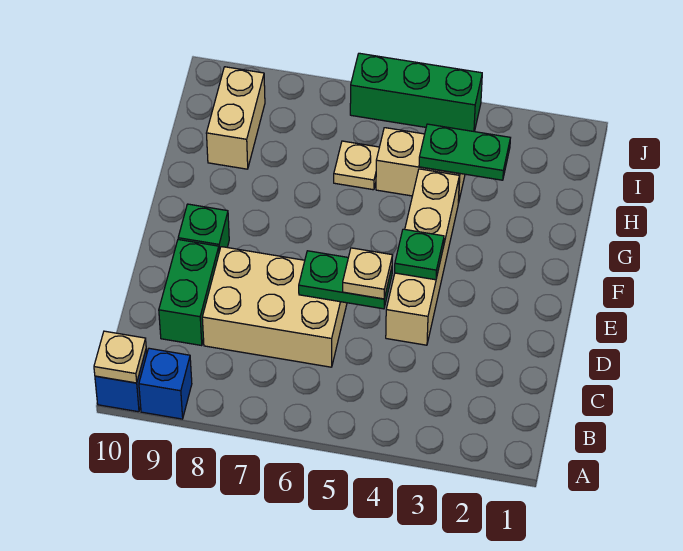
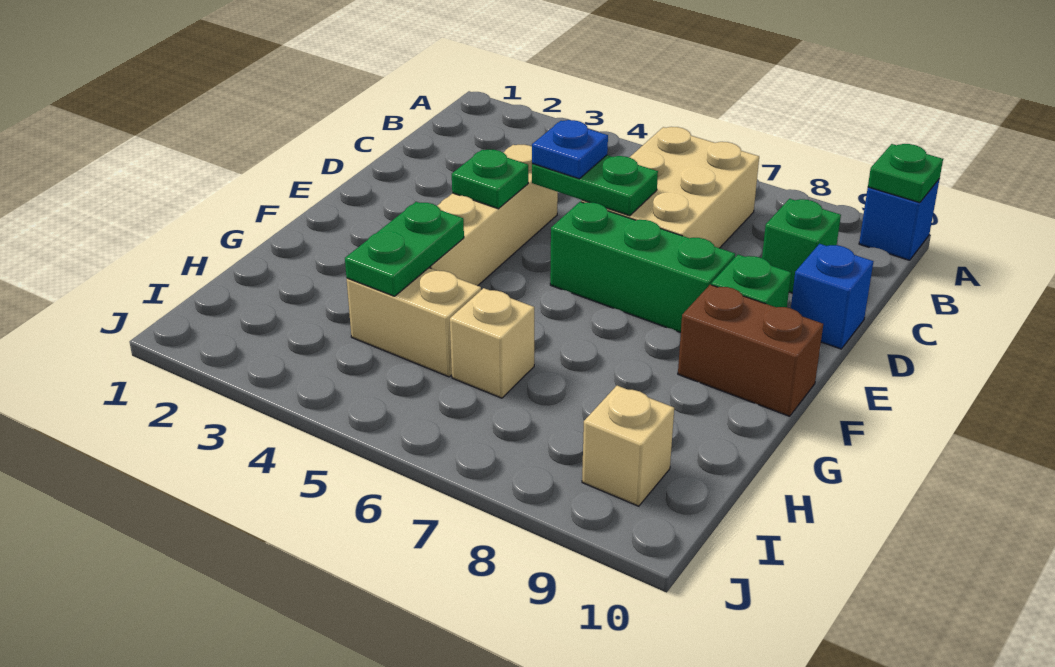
blue brick A9 level 1 -> blue brick D10 level 1
tan plate A10 level 2 -> green plate A10 level 2
tan brick C6:D8 level 1 -> tan brick B6:D7 level 1
green brick C9:D9 level 1 -> green brick C9 level 1
tan plate D5 level 3 -> blue plate D5 level 3
none -> brown brick F9:F10 level 1
green plate H3:H4 level 2 -> green plate G4:H4 level 2
tan plate H6 level 1 -> tan brick H6 level 1
tan brick H9:I9 level 1 -> tan brick I9 level 1
green brick J4:J6 level 1 -> green brick E6:E8 level 1

